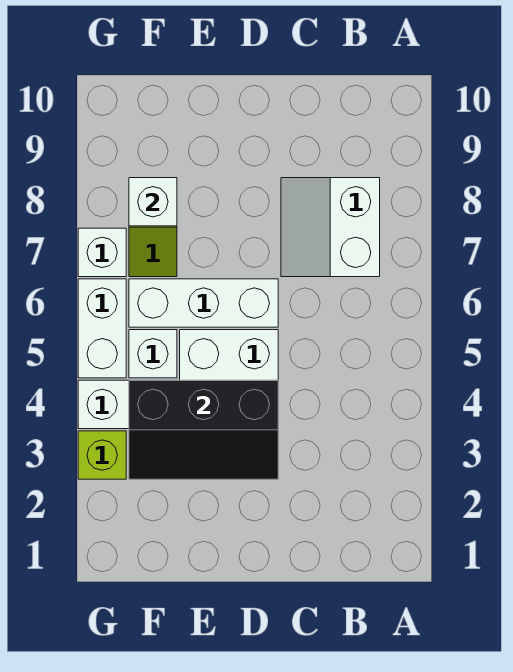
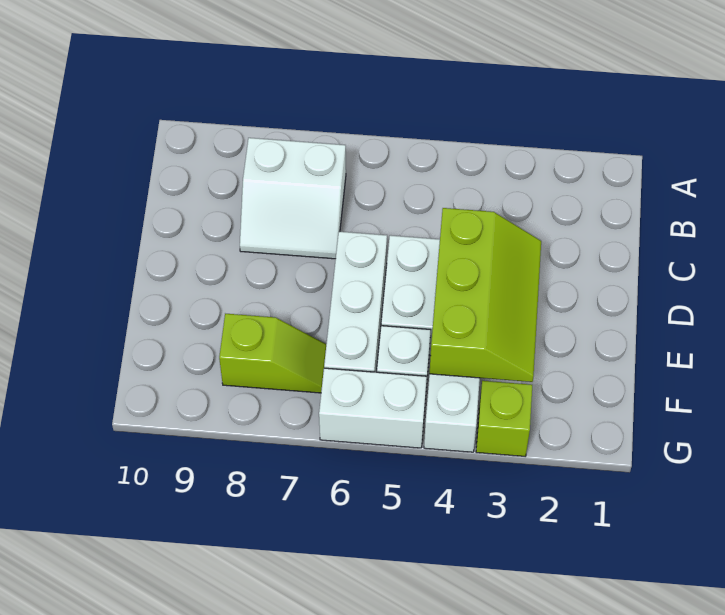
black slope D3:F4 level 2 top 4 -> lime slope D3:F4 level 2 top 4
white brick F8 level 2 -> none
white brick G7 level 1 -> none

